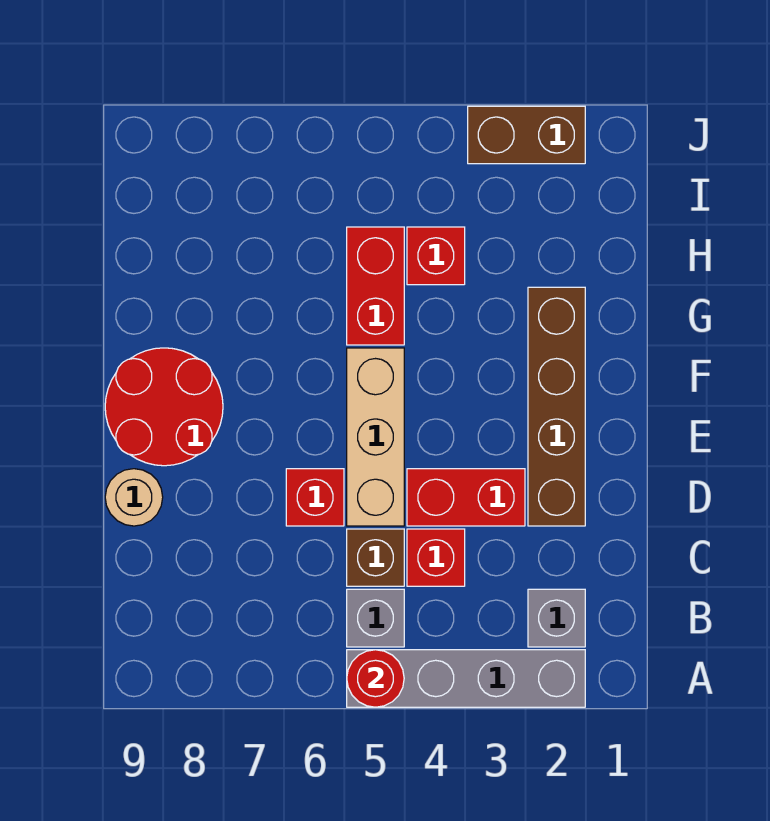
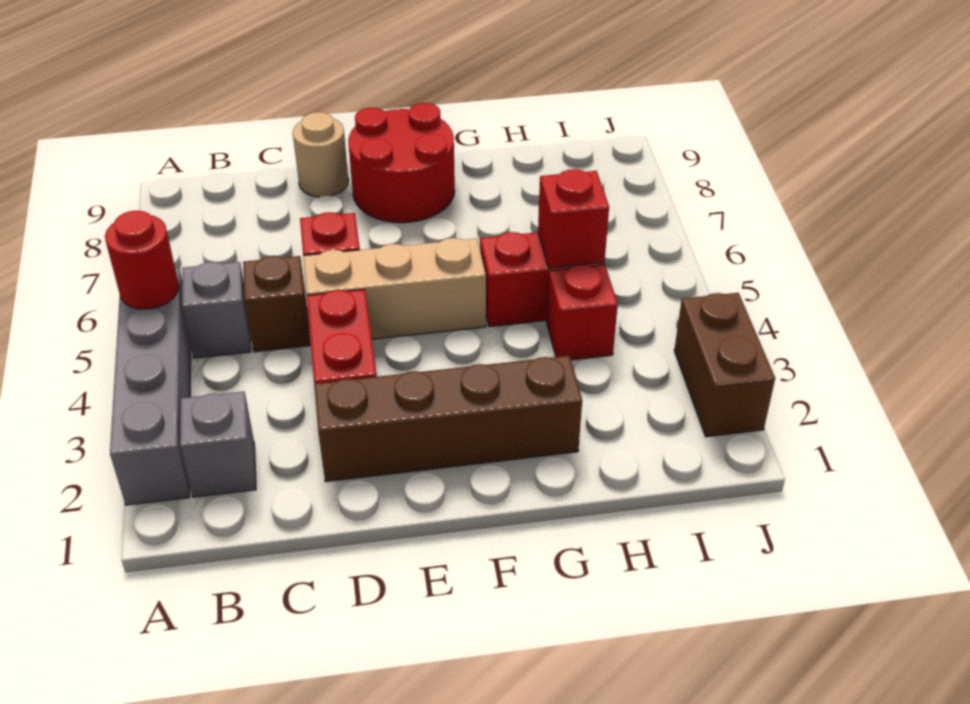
red brick C4 level 1 -> red brick H5 level 2

